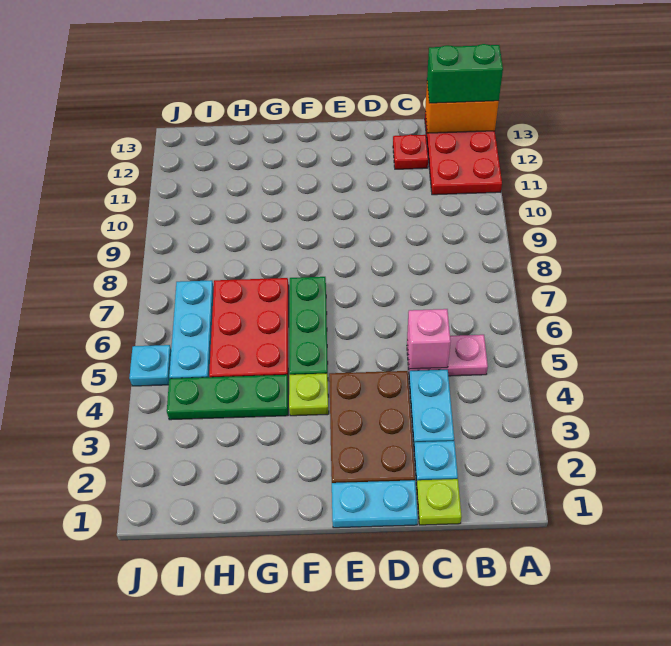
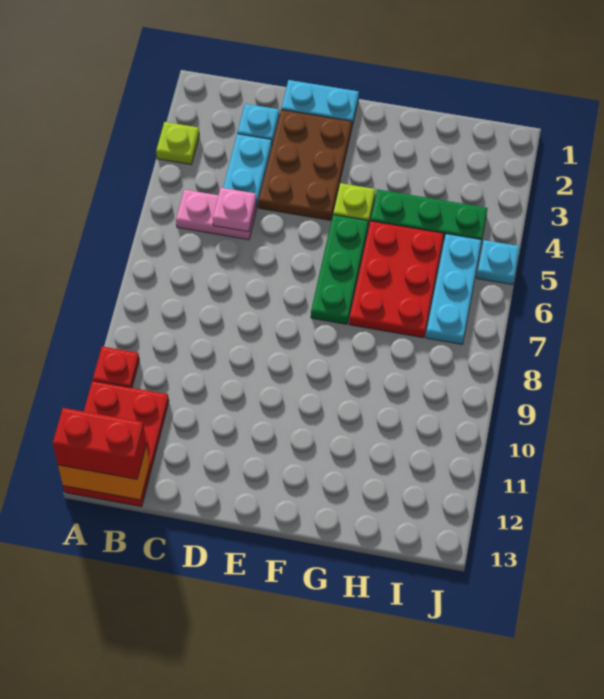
green brick A13:B13 level 3 -> red brick A13:B13 level 3
lime plate C1 level 1 -> lime plate A3 level 1
pink brick C5 level 2 -> pink plate C5 level 2
red plate C12 level 1 -> red plate A10 level 1

